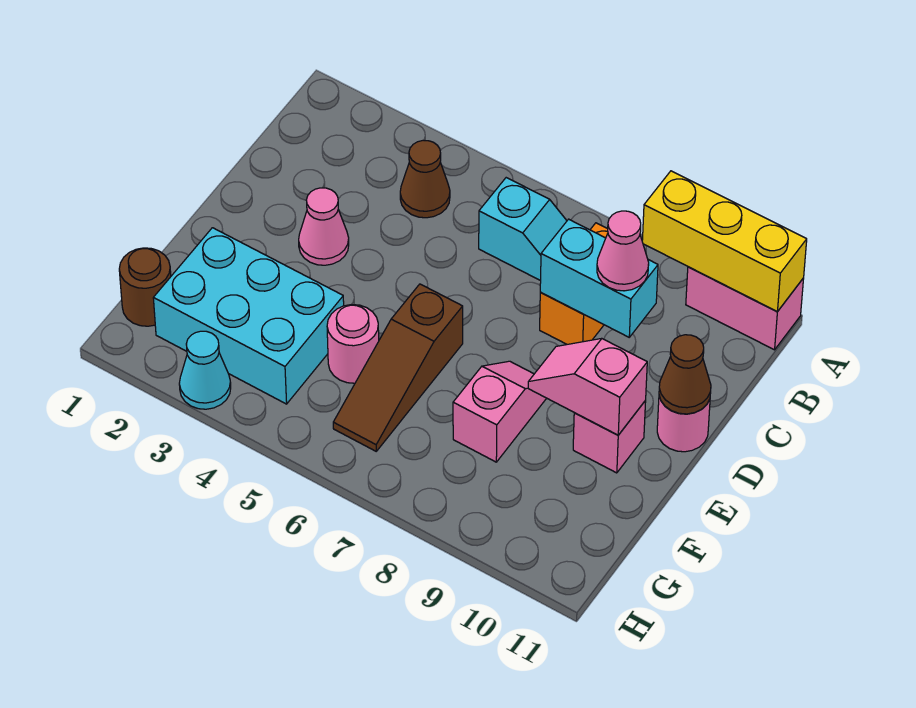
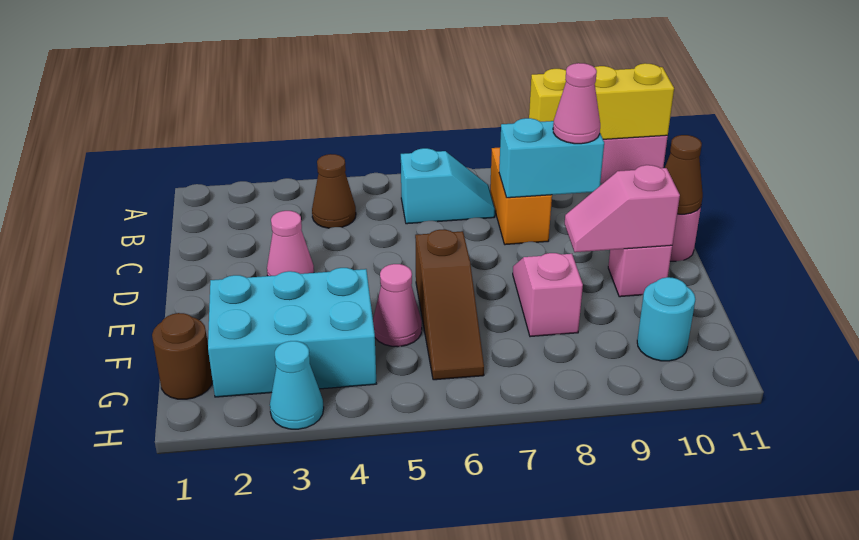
pink round brick F5 level 1 -> pink cone F5 level 1
none -> cyan round brick G10 level 1

